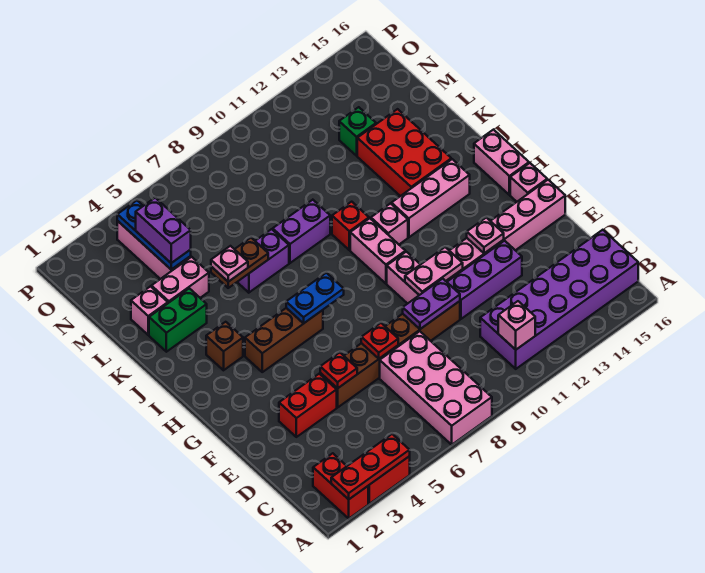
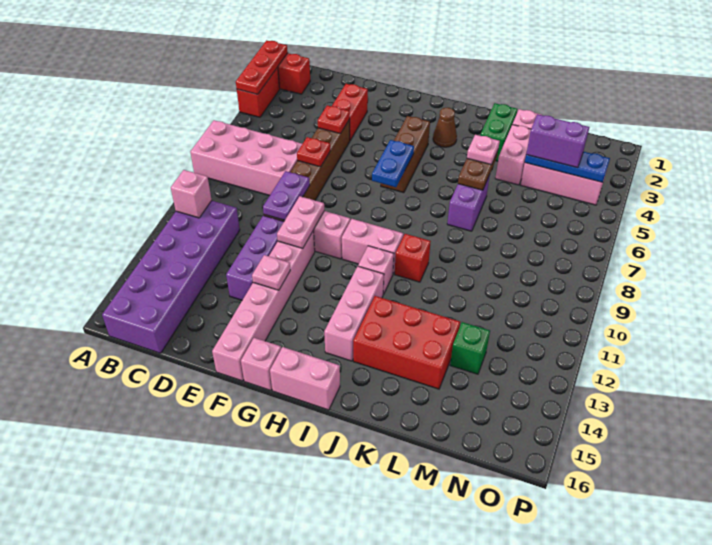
brown brick I3 level 1 -> brown cone I3 level 1
purple brick K8:K9 level 1 -> none

